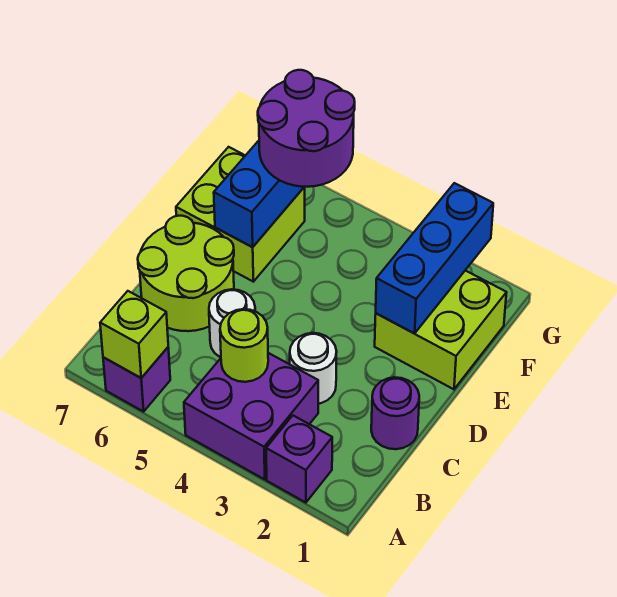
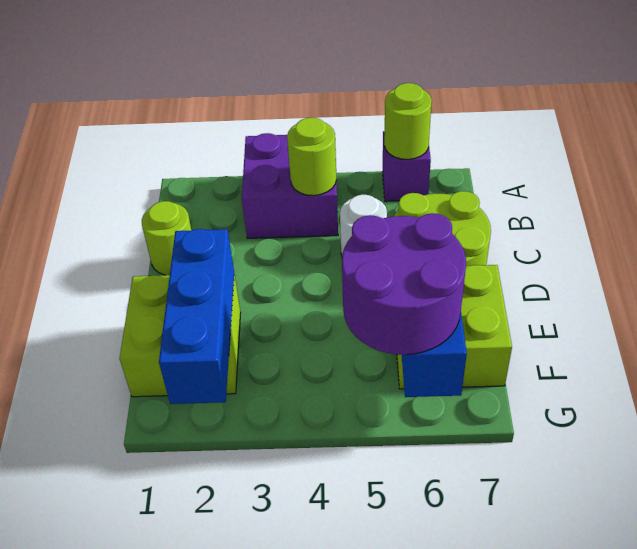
purple brick A2 level 1 -> none
lime brick A6 level 2 -> lime round brick A6 level 2
purple round brick C1 level 1 -> lime round brick C1 level 1
white round brick C3 level 1 -> none

